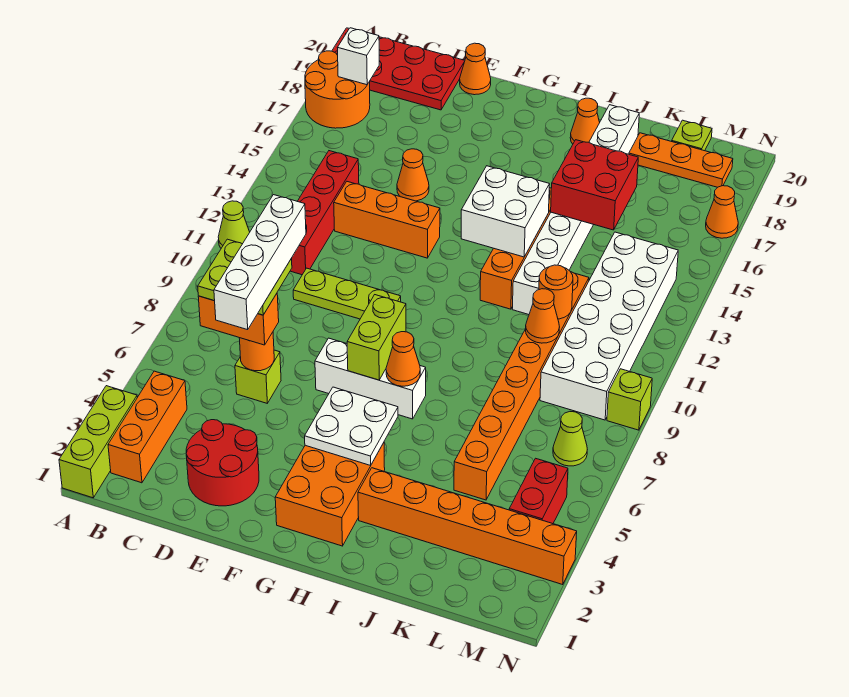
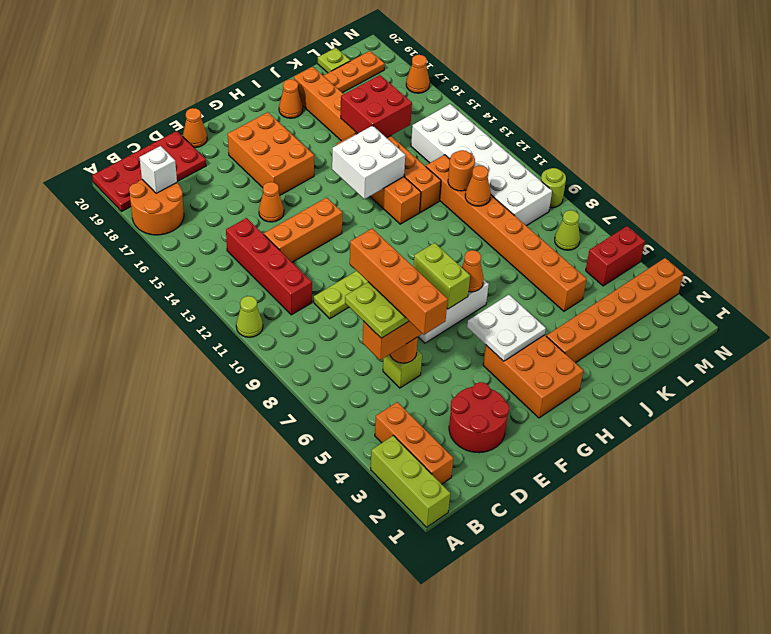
white brick D5:D8 level 5 -> orange brick D5:D8 level 5
none -> orange brick F16:G18 level 1
white brick J12:J19 level 1 -> orange brick J12:J19 level 1
red brick M4:M5 level 1 -> red brick M5:N5 level 1
lime brick N9 level 1 -> lime round brick N9 level 1

